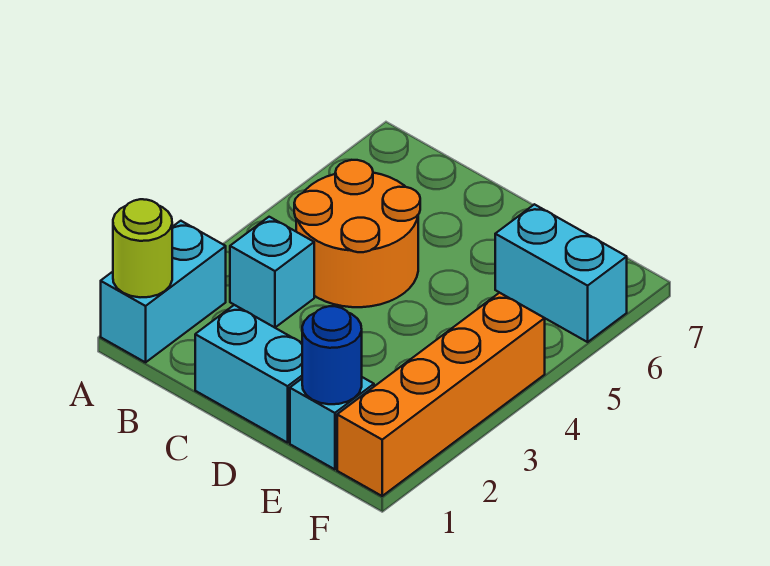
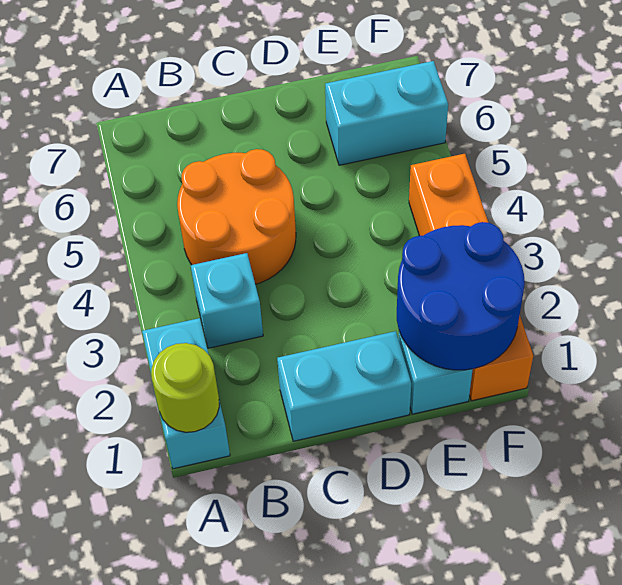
blue round brick E1 level 2 -> blue round brick E1:F2 level 2

